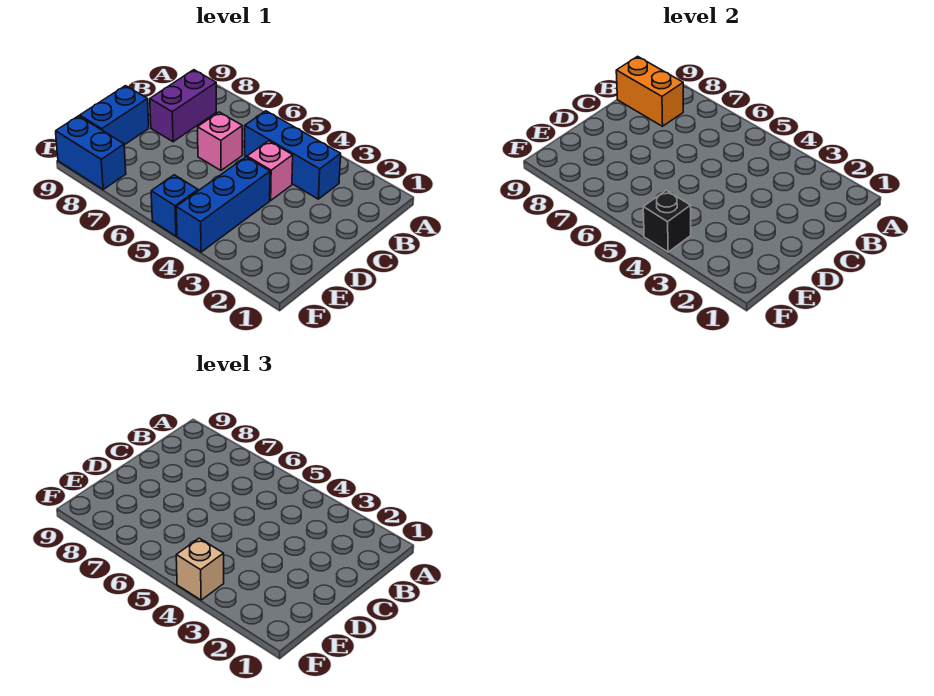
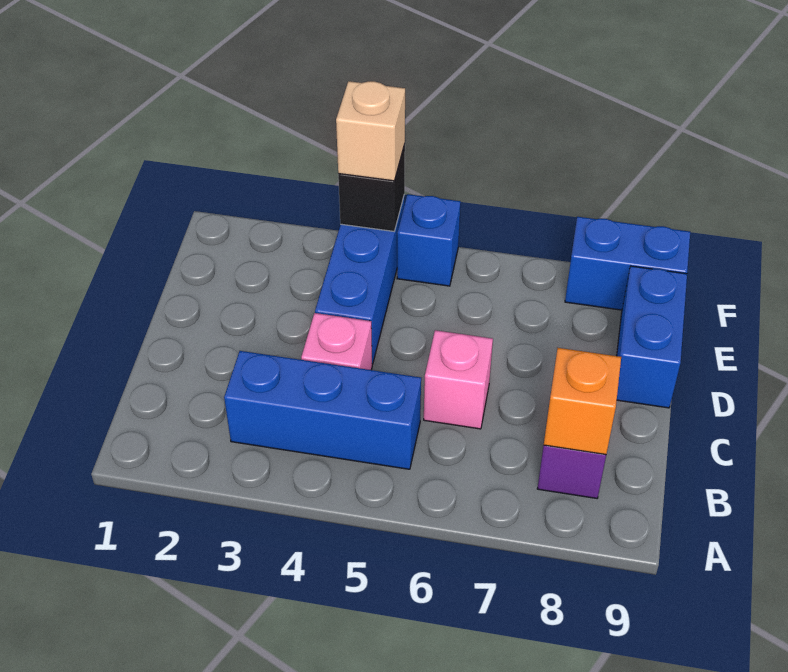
orange brick B8:B9 level 2 -> orange brick B8 level 2

